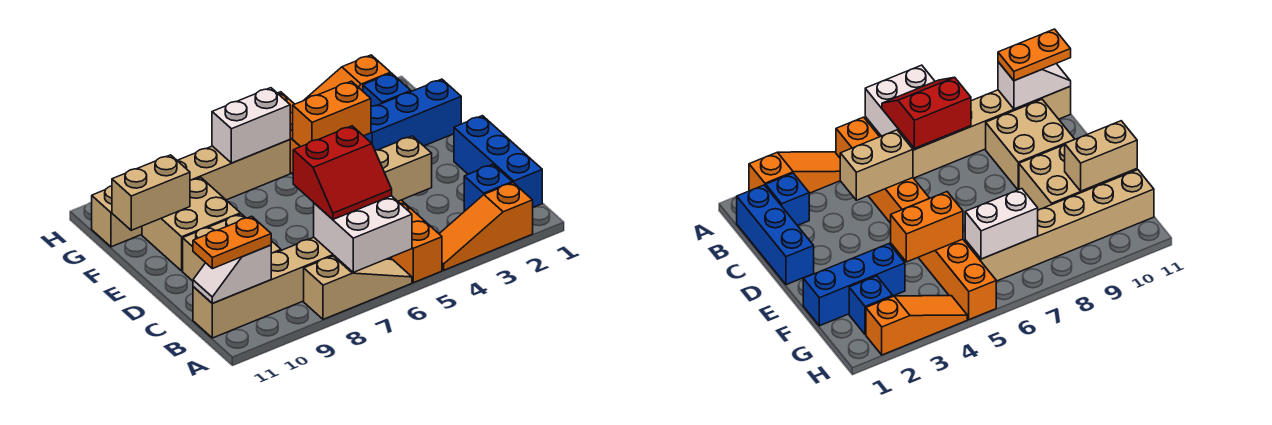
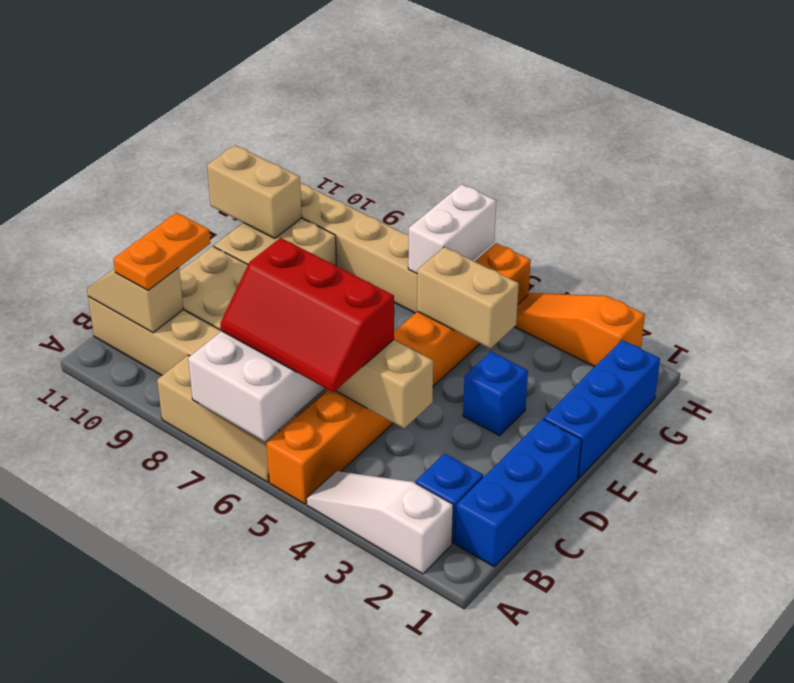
orange slope A2:A4 level 1 top 2 -> white slope A2:A4 level 1 top 2
red slope B6:C7 level 3 top C -> red slope B5:C7 level 3 top C
white slope B10:B11 level 2 top 10 -> tan slope B10:B11 level 2 top 10
orange plate B10:B11 level 3 -> orange plate B10:C10 level 3
blue brick F1:F3 level 1 -> blue brick E1:G1 level 1
orange brick F4:F5 level 2 -> tan brick F4:F5 level 2
blue brick G2 level 1 -> blue brick E3 level 1
white brick G6:G7 level 2 -> white brick G6:H6 level 2

